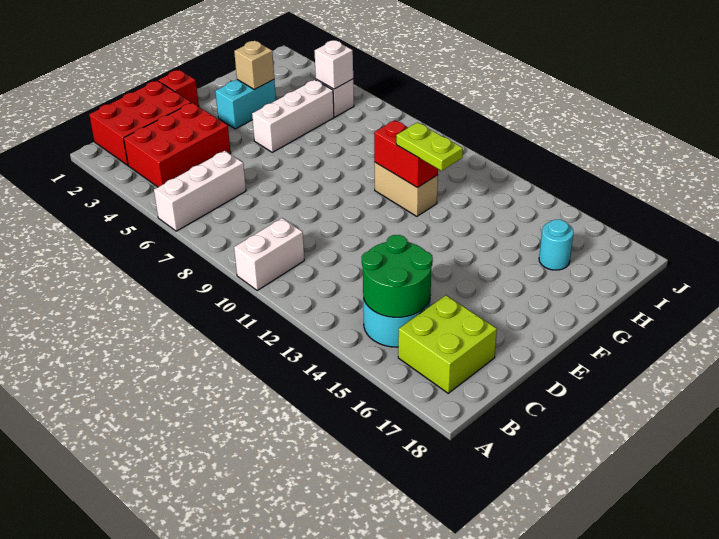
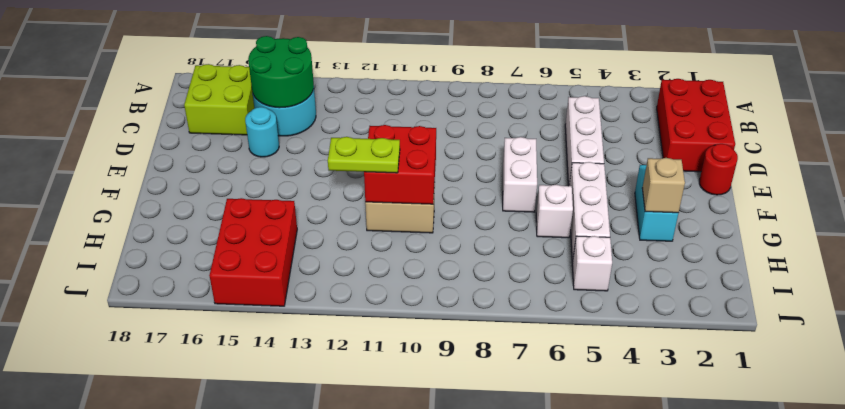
white brick A6:C6 level 1 -> white brick C5:E5 level 1
white brick A10:B10 level 1 -> white brick E7:F7 level 1
red brick B3:D4 level 1 -> red brick H14:J15 level 1
red brick E1 level 1 -> red round brick E1 level 1
red brick G10:G11 level 2 -> red brick F10:G11 level 2
cyan round brick H16 level 1 -> cyan round brick D15 level 1
white brick I5 level 2 -> white brick G6 level 1

